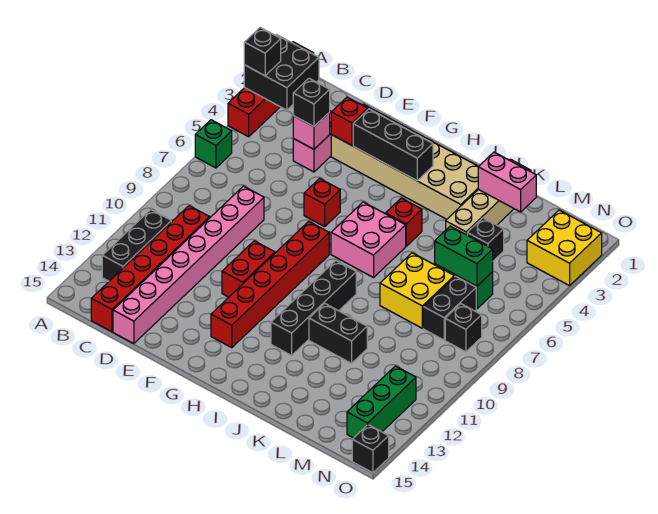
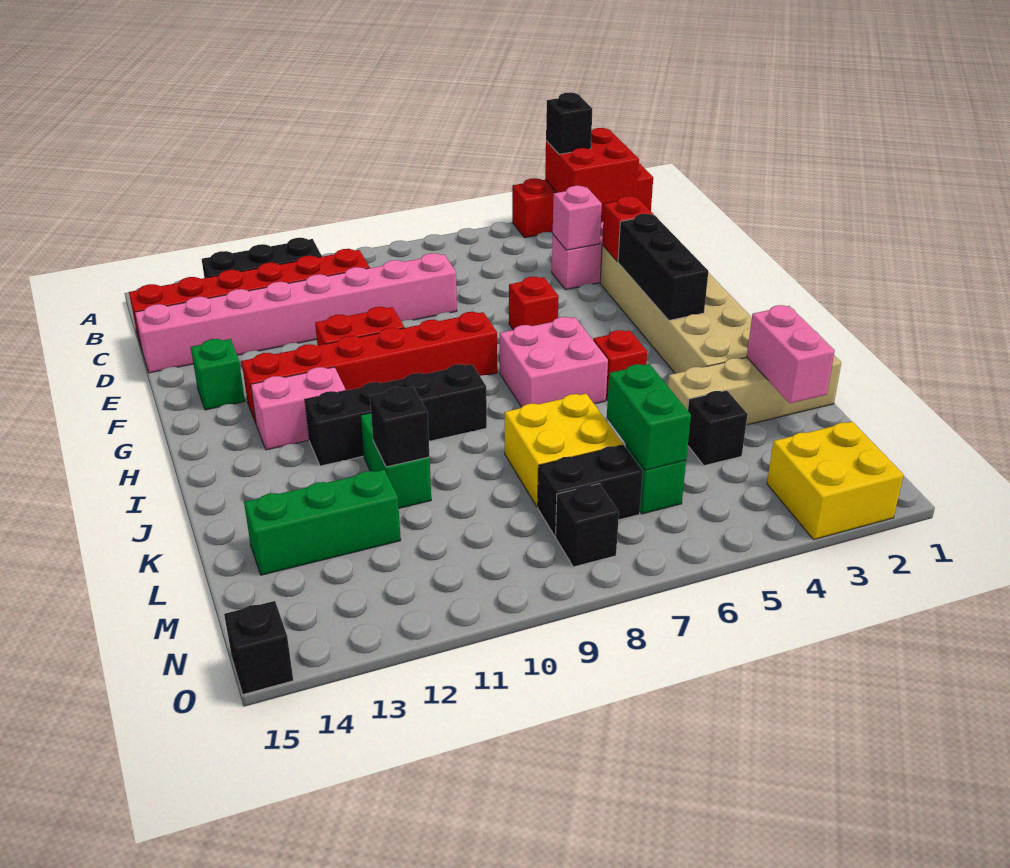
black brick A2:B3 level 2 -> red brick A2:B3 level 2
green brick A6 level 1 -> green brick F14 level 1
black brick D4 level 3 -> black brick K11 level 2
none -> pink brick H12:H13 level 1
black brick J11:K11 level 1 -> green brick J11:K11 level 1
green brick N12:N14 level 1 -> green brick L12:L14 level 1

